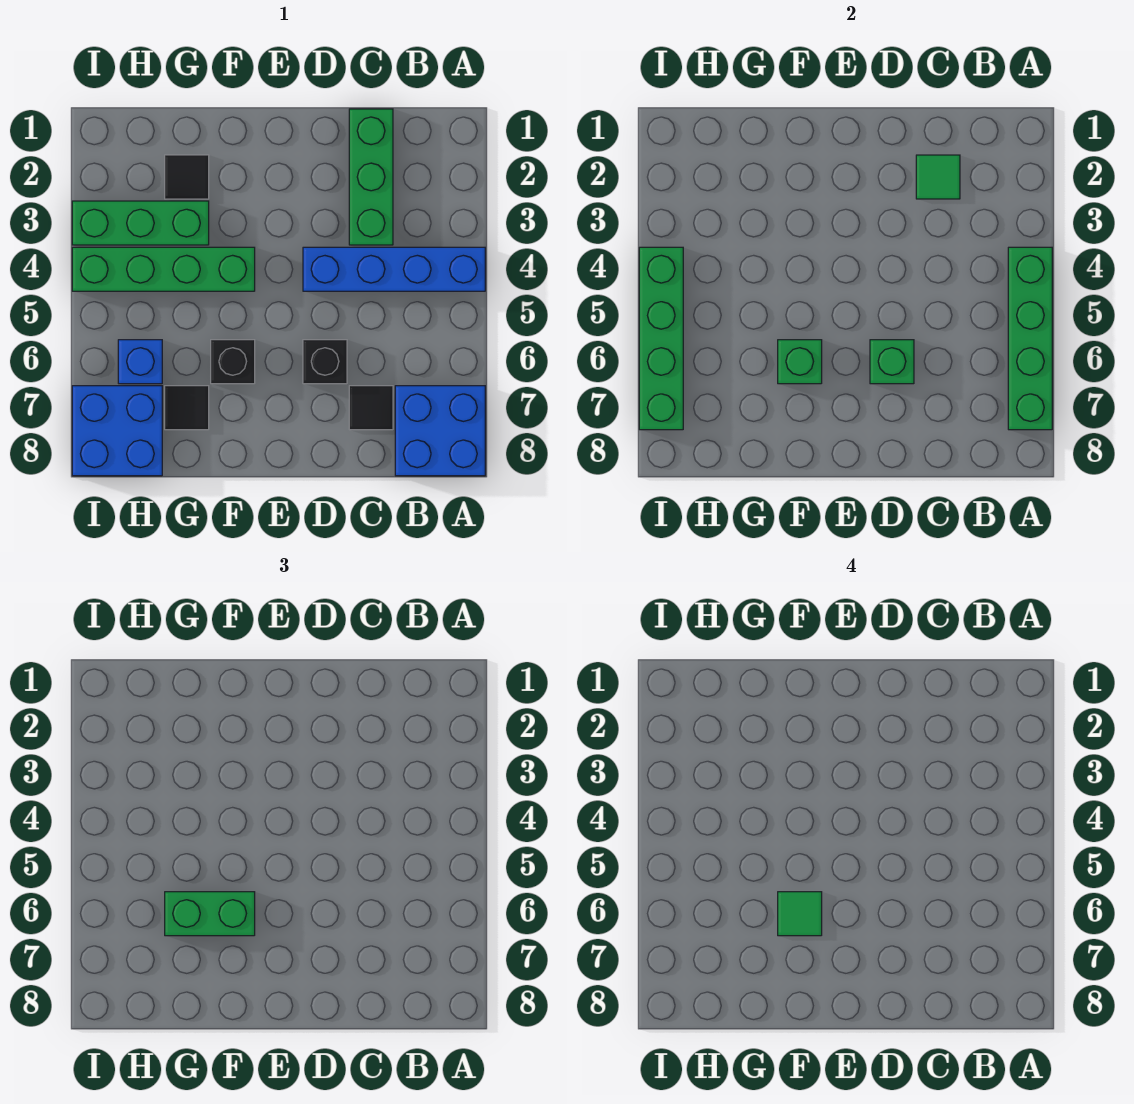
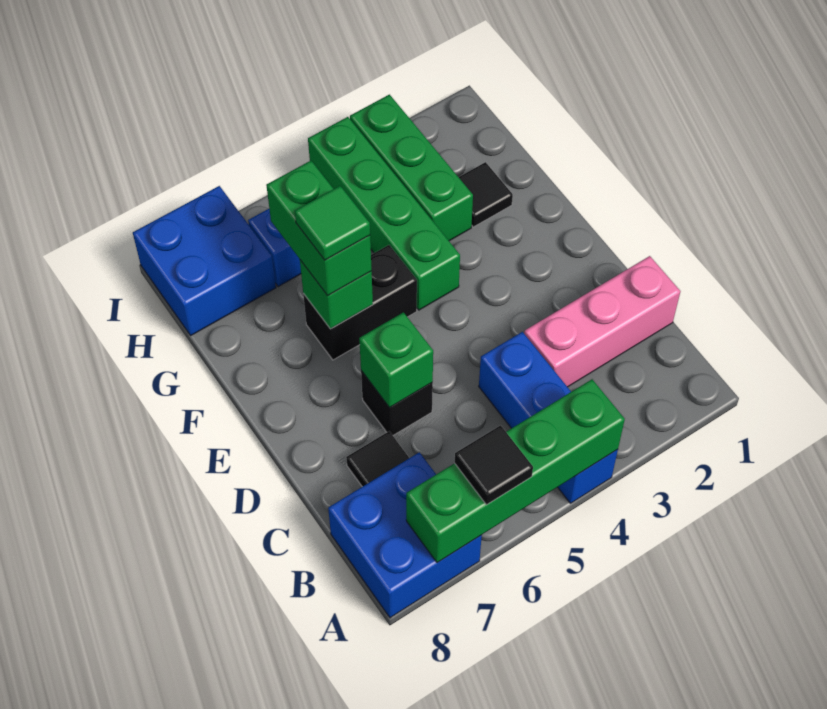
blue brick A4:D4 level 1 -> blue brick A4:C4 level 1
green brick C1:C3 level 1 -> pink brick C1:C3 level 1
green tile C2 level 2 -> none
black brick F6 level 1 -> black brick F5:F6 level 1
black tile G7 level 1 -> black tile A6 level 3
green brick I4:I7 level 2 -> none

